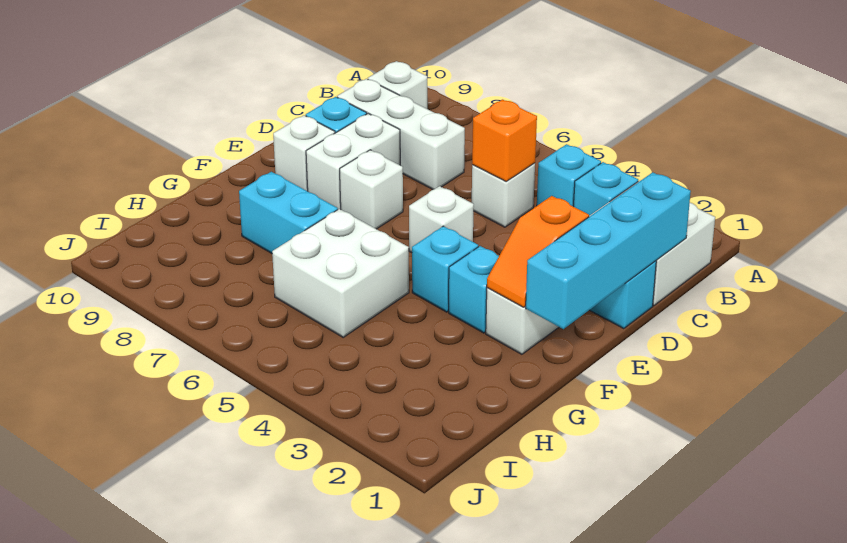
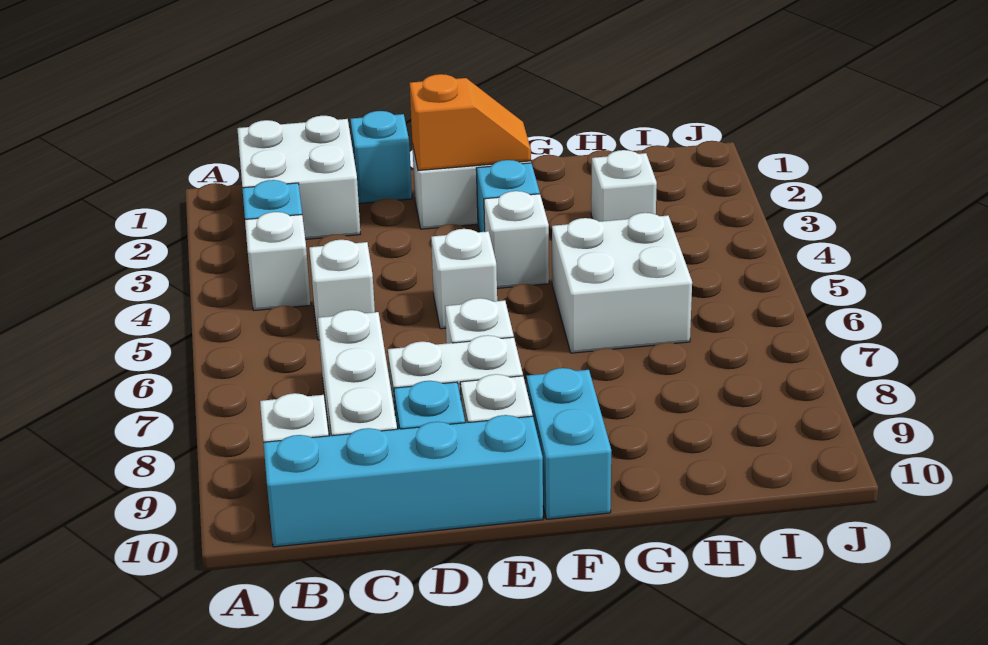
cyan brick B4 level 1 -> white brick B4 level 1
cyan brick C1:F1 level 2 -> cyan brick B10:E10 level 1
orange brick C5 level 2 -> none
cyan brick F4 level 1 -> white brick F4 level 1
cyan brick G7:G8 level 1 -> cyan brick F9:F10 level 1
none -> white brick H3 level 1

